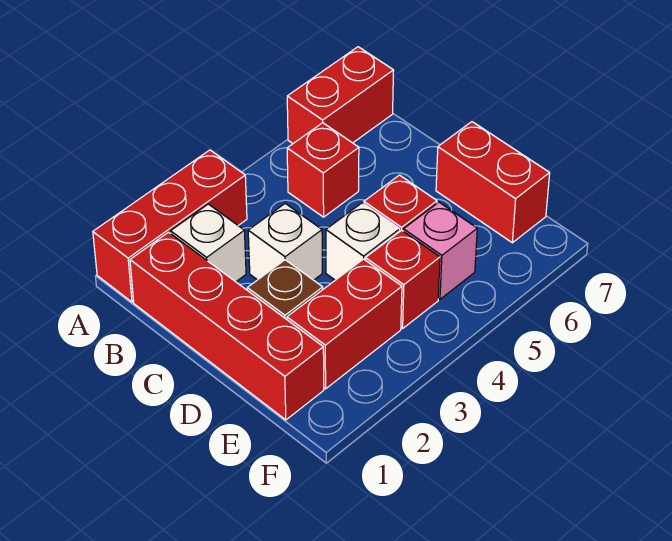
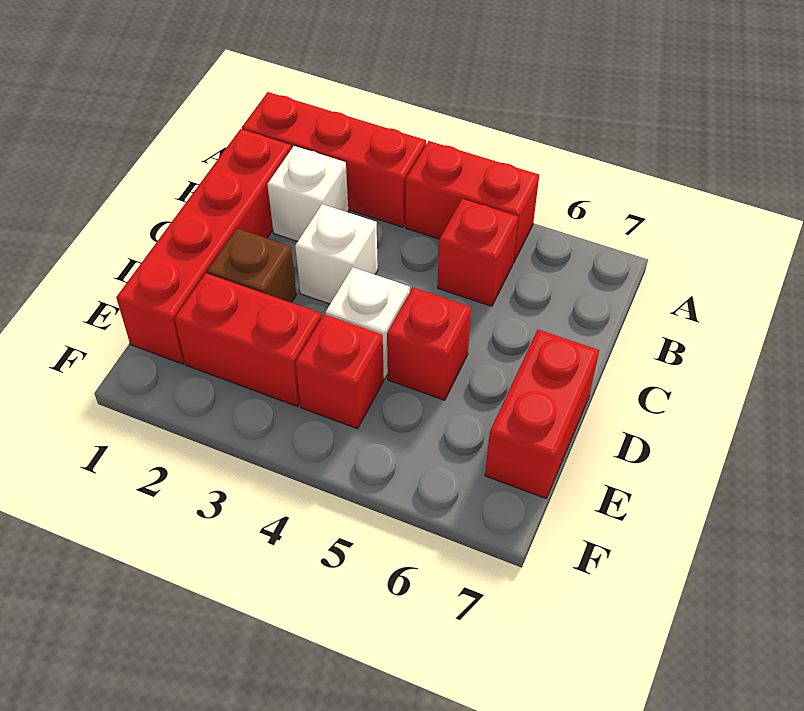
red brick A6:A7 level 1 -> red brick A4:A5 level 1
pink brick E5 level 1 -> none

